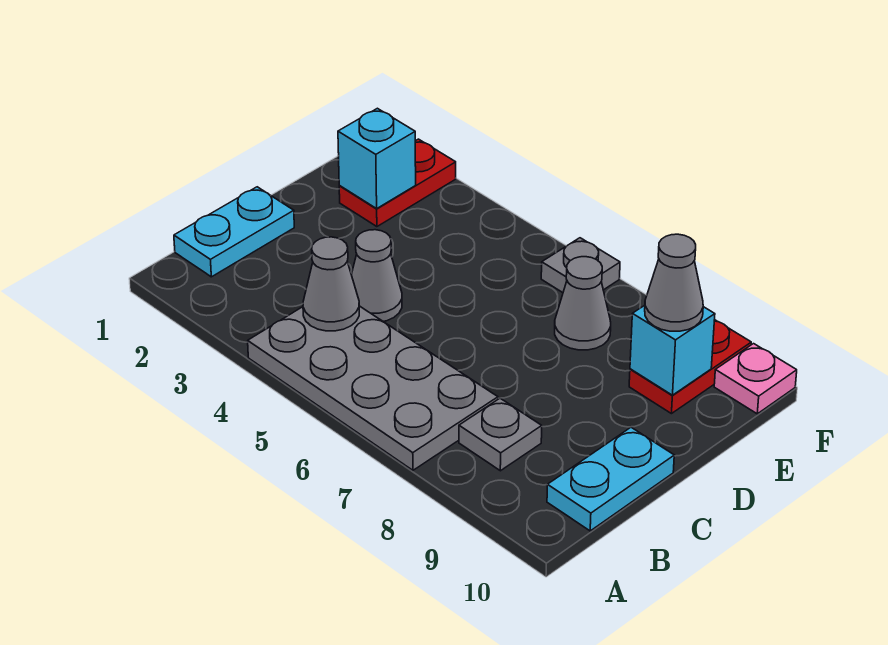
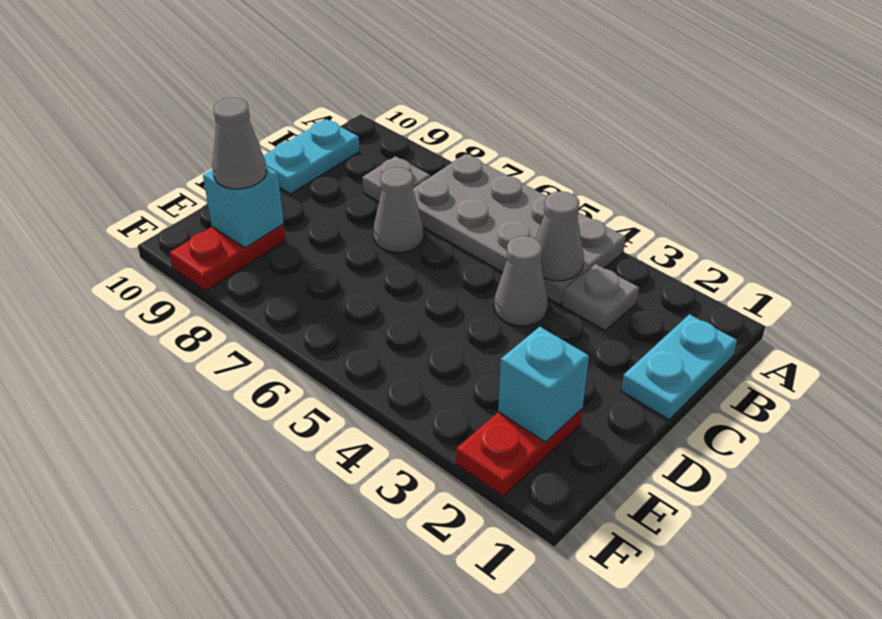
grey cone E7 level 1 -> grey cone C7 level 1
grey plate F6 level 1 -> grey plate B3 level 1
pink plate F10 level 1 -> none

